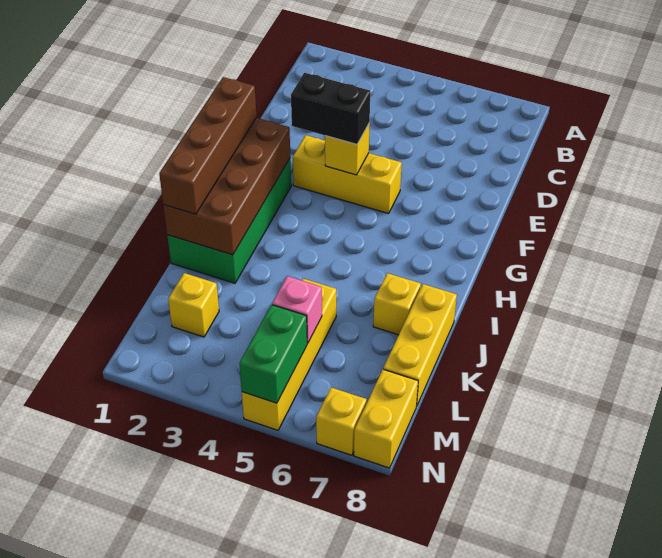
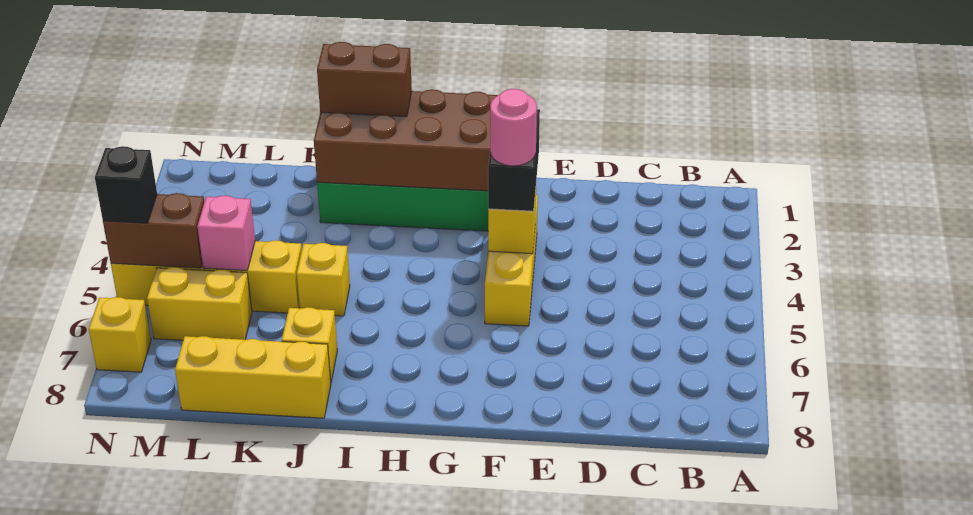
none -> pink round brick F4 level 4
brown brick G1:J1 level 3 -> brown brick I1:J1 level 3
yellow brick L2 level 1 -> yellow brick J5 level 1
green brick M5:N5 level 2 -> brown brick M5:N5 level 2
yellow brick M8:N8 level 1 -> yellow brick L6:M6 level 1
none -> black brick N5 level 3

